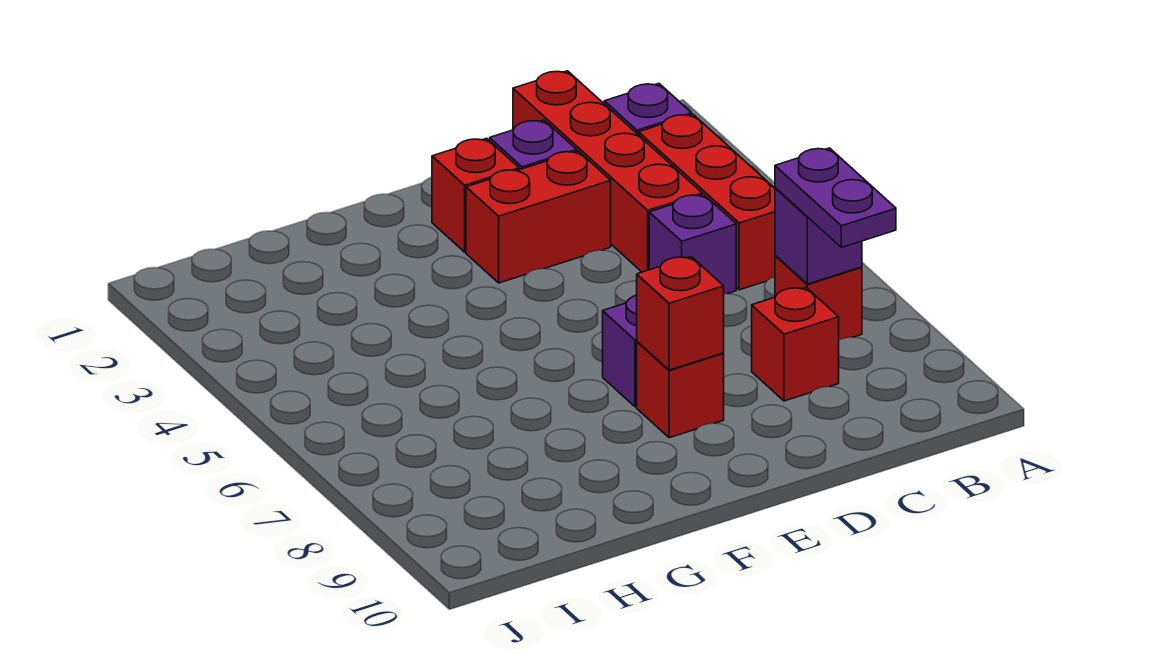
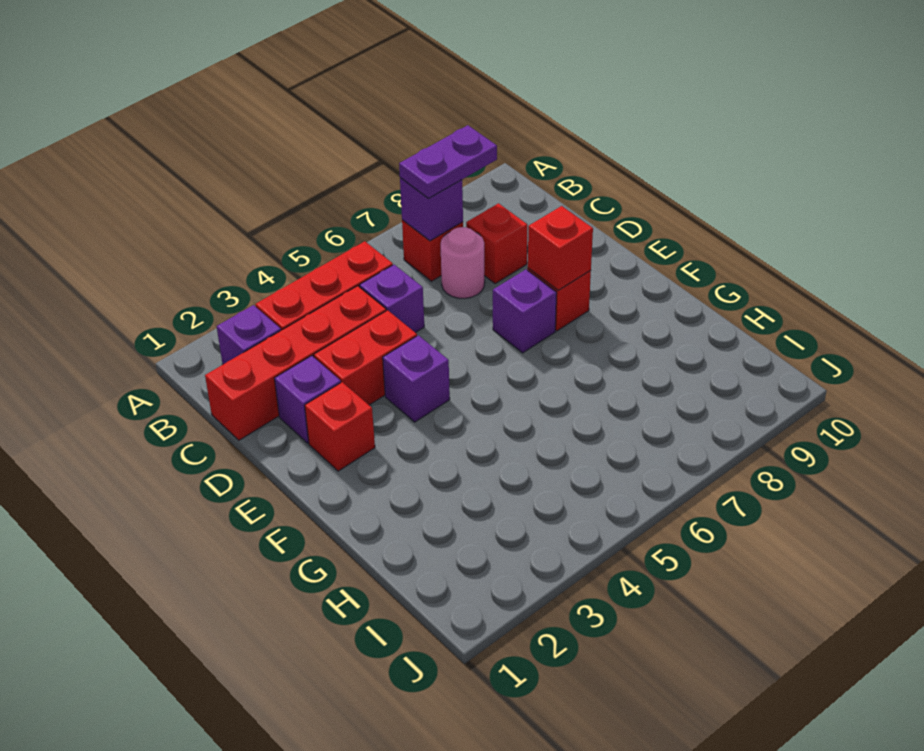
none -> pink round brick C7 level 1
red brick D3:E3 level 1 -> red brick D3:D4 level 1
none -> purple brick E4 level 1

